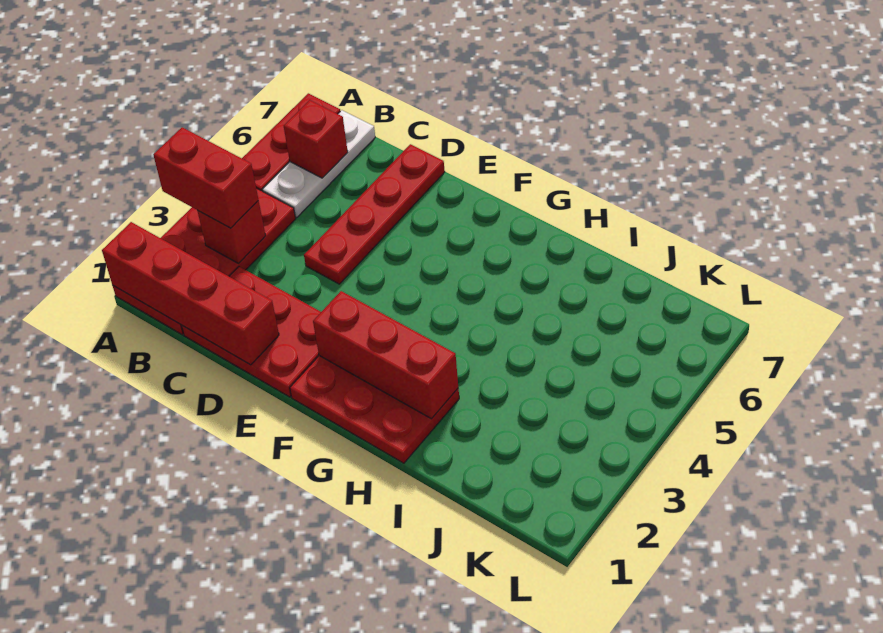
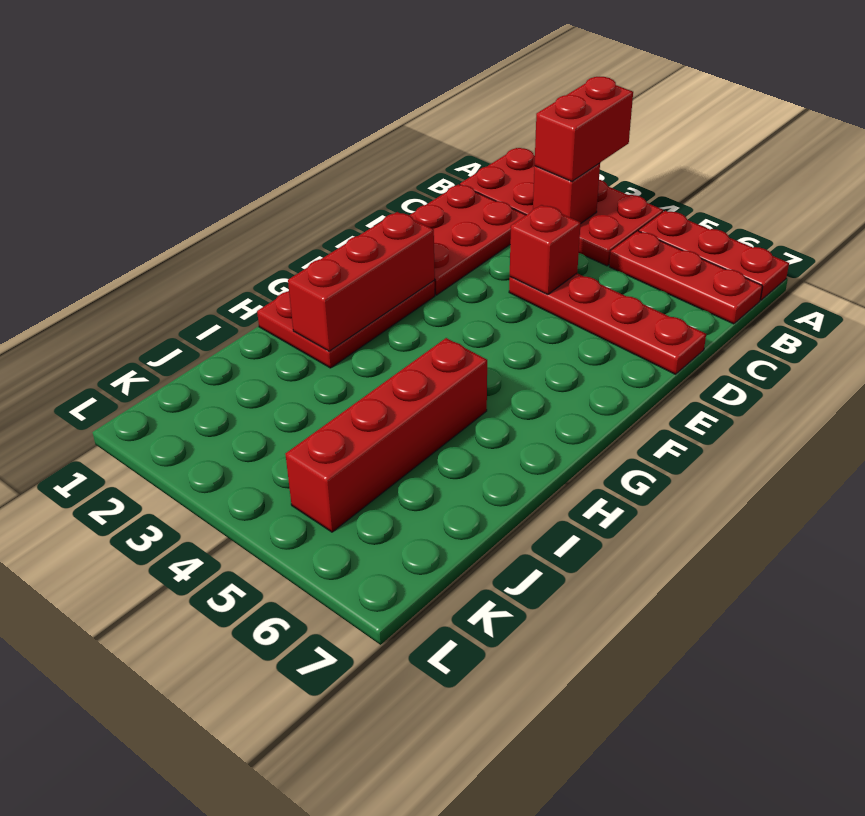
red brick A1:D1 level 2 -> red brick H5:K5 level 1
white plate B5:B7 level 1 -> red plate B5:B7 level 1
red brick B6 level 2 -> red brick D4 level 2

